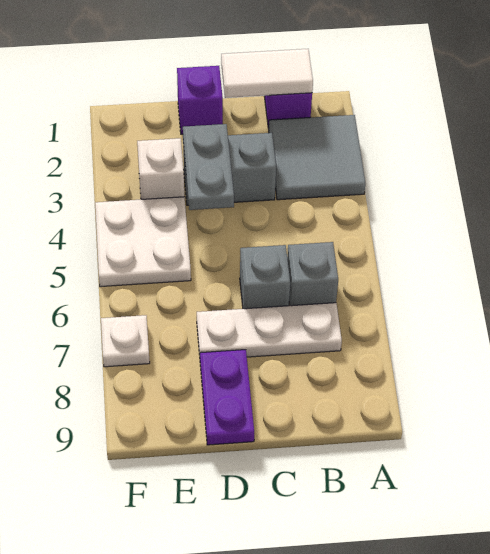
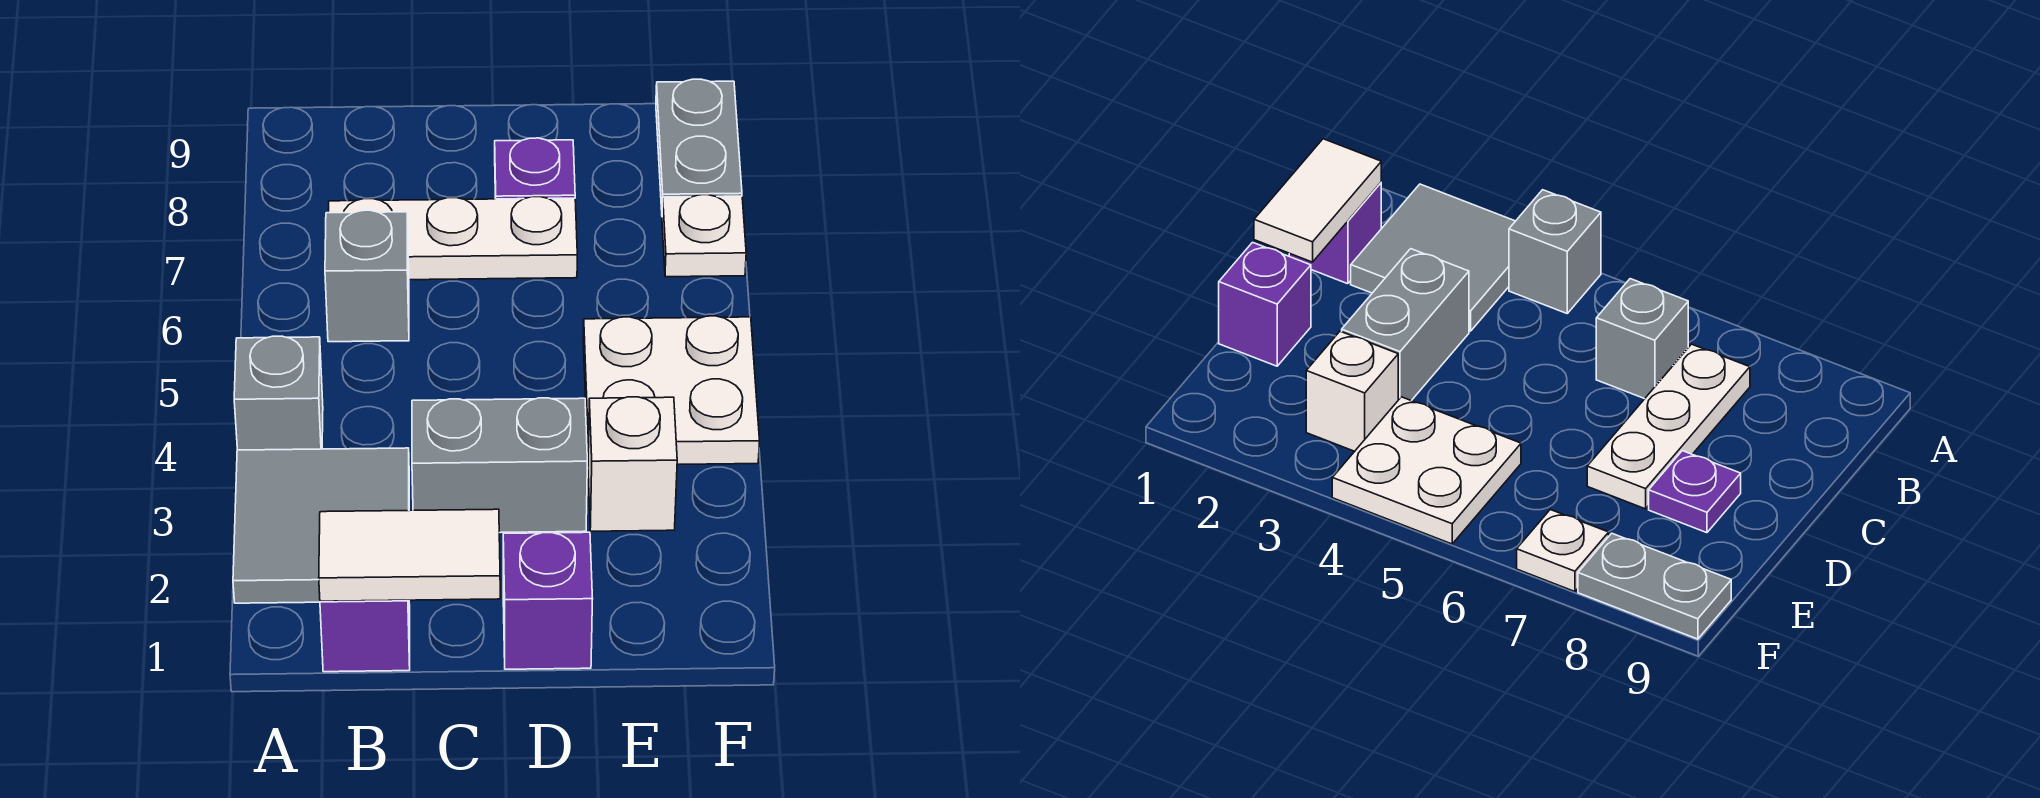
grey brick C6 level 1 -> grey brick A4 level 1
grey plate D3:D4 level 2 -> grey plate F8:F9 level 1
purple plate D8:D9 level 1 -> purple plate D8 level 1

